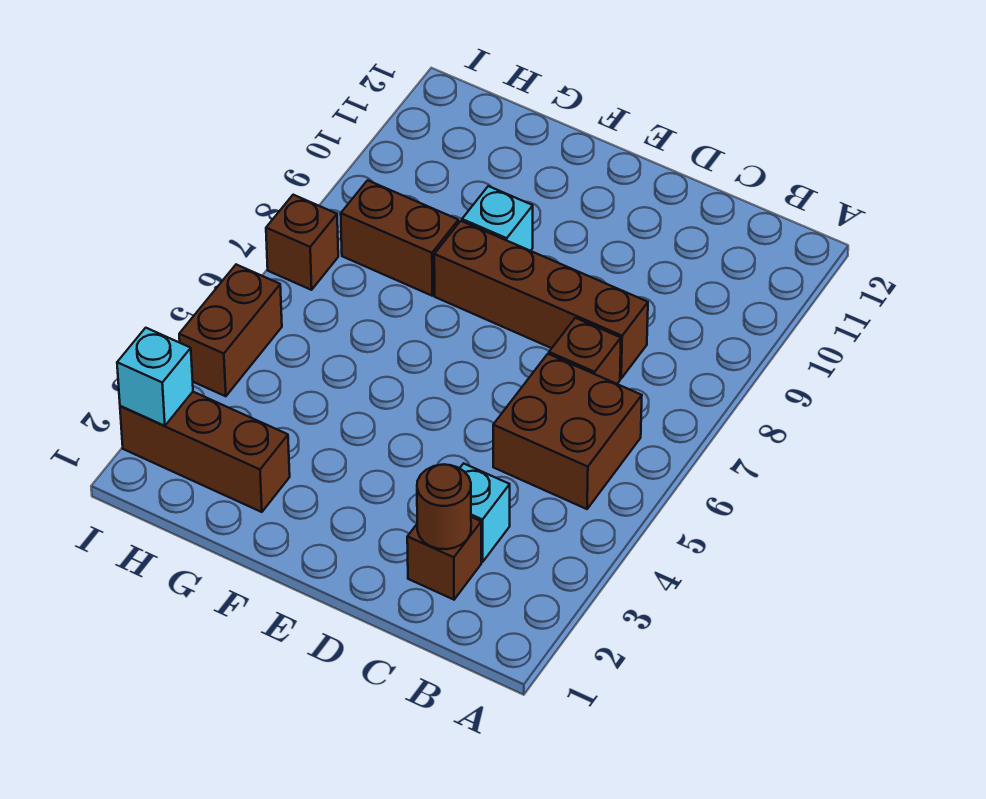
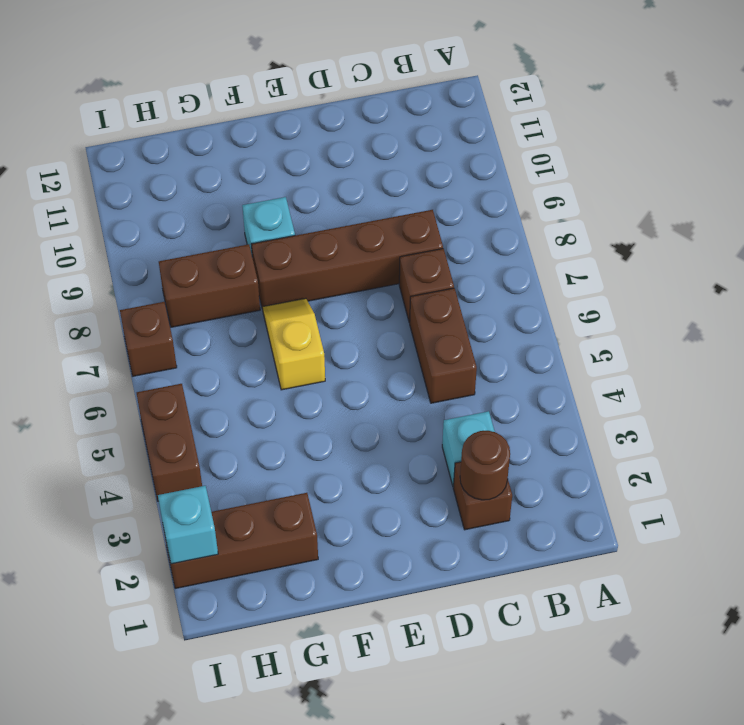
brown brick B5:C6 level 1 -> brown brick C5:C6 level 1
none -> yellow slope F6:F7 level 1 top 6

